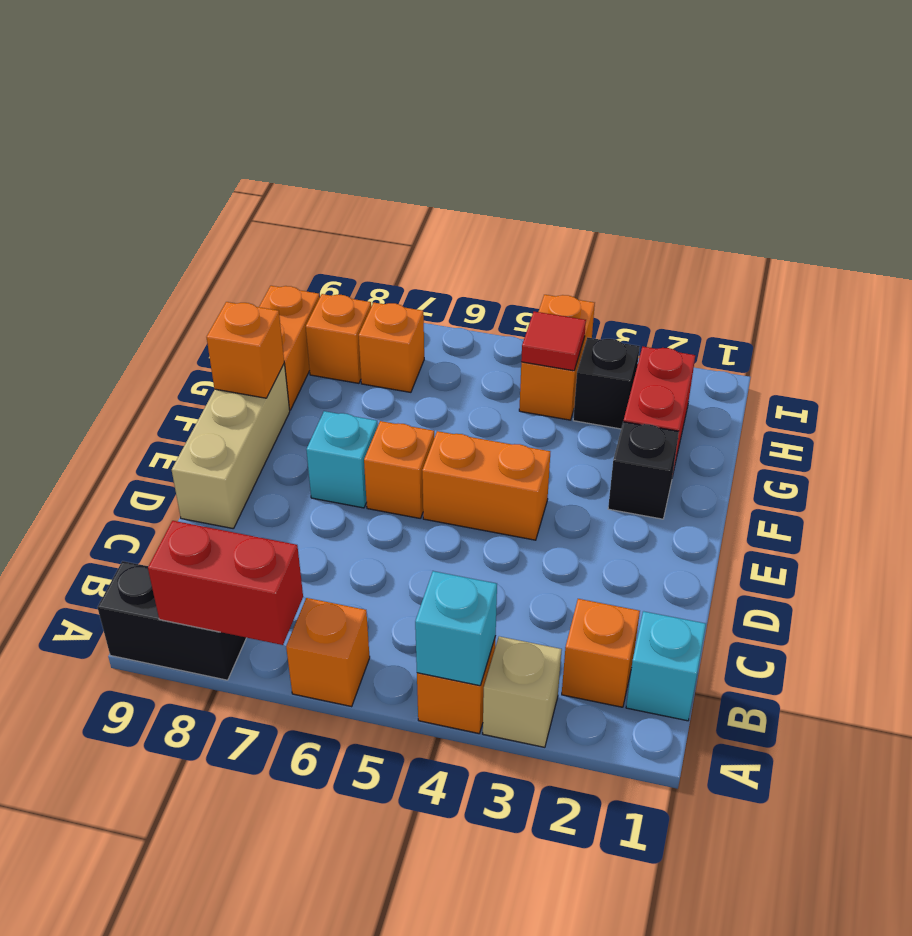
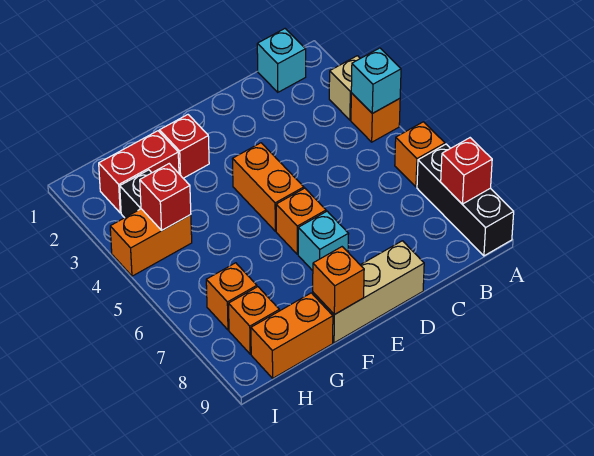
red brick A7:A8 level 2 -> red brick A8 level 2
black brick A8:A9 level 1 -> black brick A7:A9 level 1
orange brick B2 level 1 -> none
black brick F2 level 1 -> red brick F2 level 1
red tile H4 level 2 -> red brick H4 level 2

